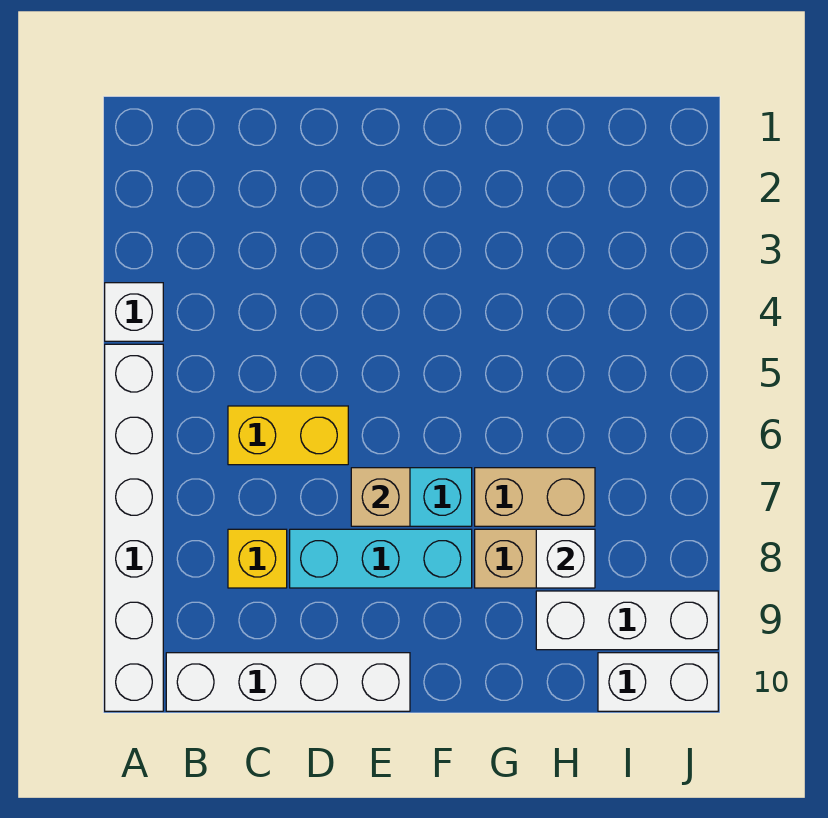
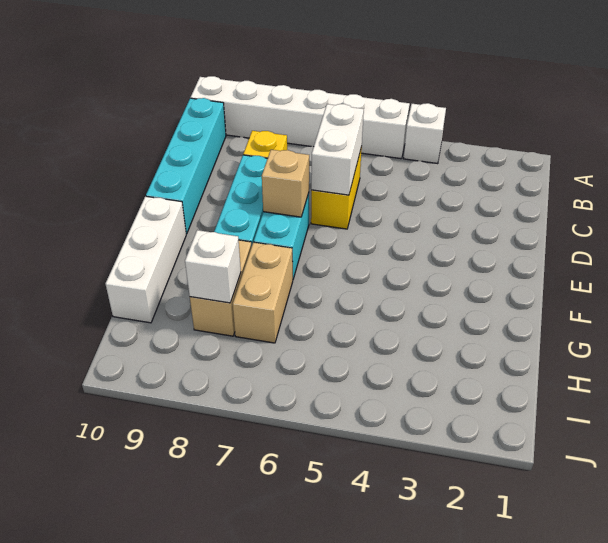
white brick B10:E10 level 1 -> cyan brick B10:E10 level 1
white brick H9:J9 level 1 -> white brick F10:H10 level 1
white brick I10:J10 level 1 -> white brick C6:D6 level 2

